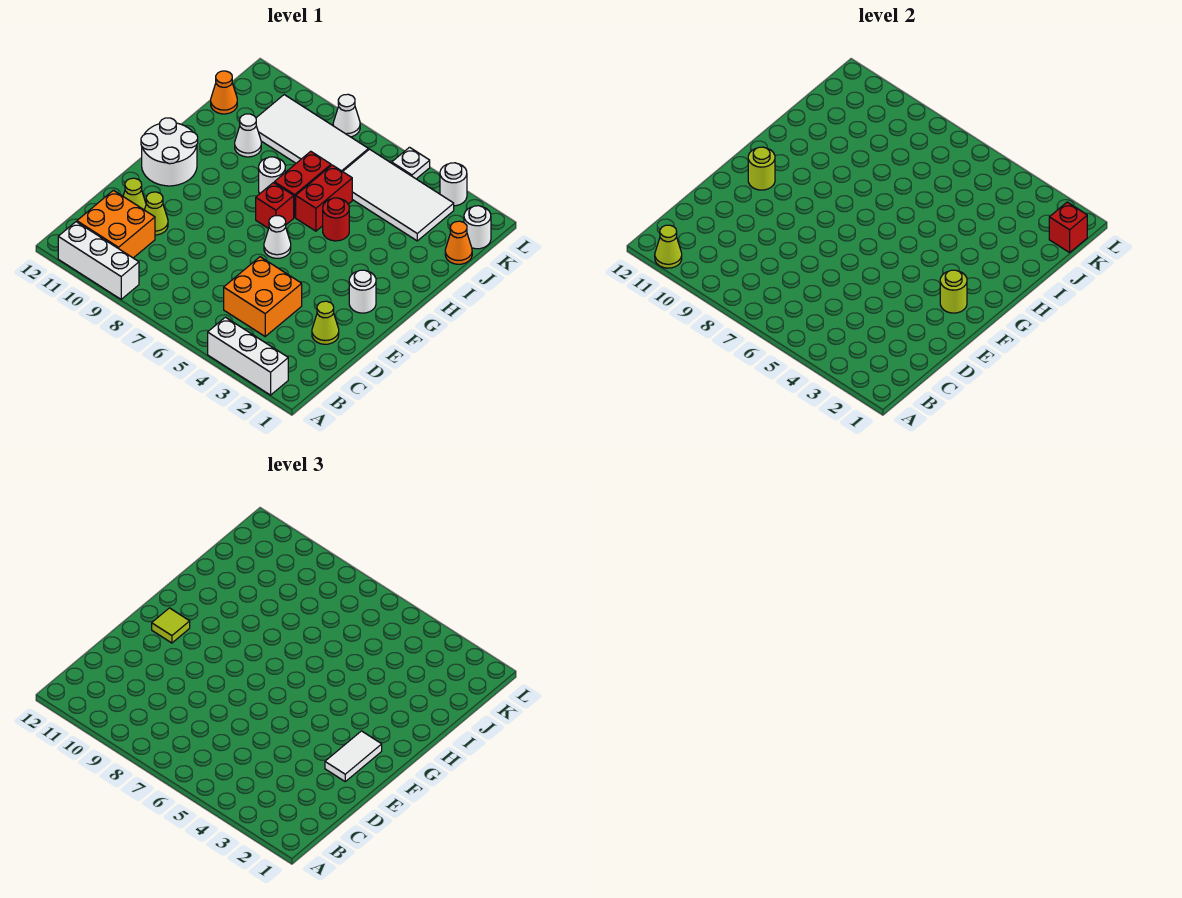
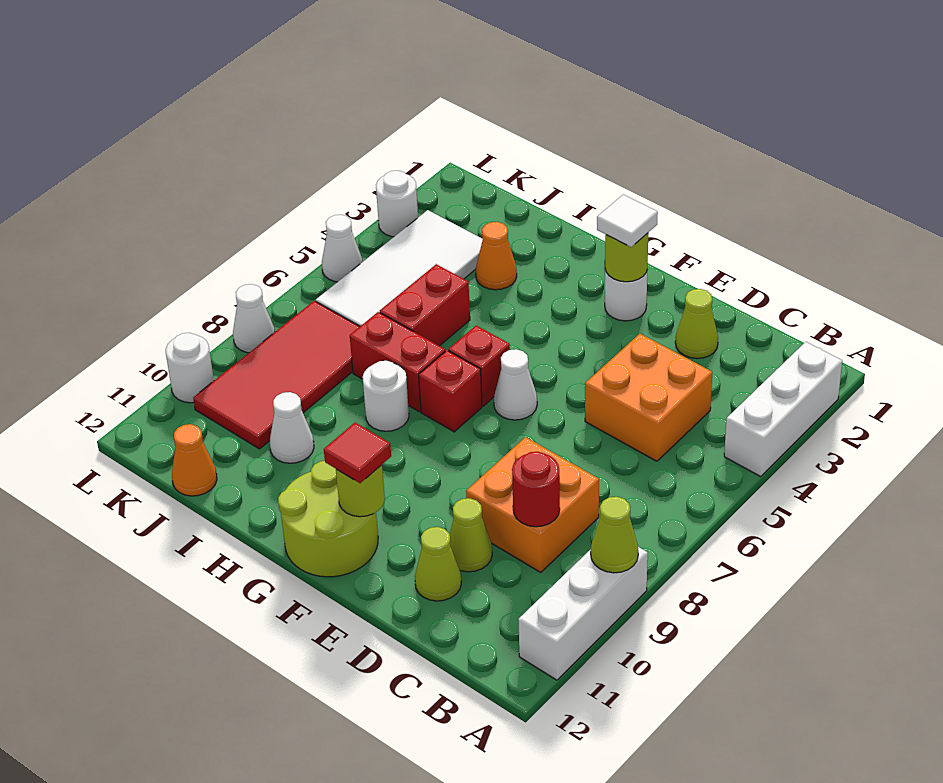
lime cone A11 level 2 -> lime cone A9 level 2
orange brick B10:C11 level 1 -> orange brick C8:D9 level 1
white tile E2:F2 level 3 -> white tile F2 level 3
white round brick F11:G12 level 1 -> lime round brick F11:G12 level 1
lime tile F11 level 3 -> red tile F11 level 3
red round brick H5 level 1 -> red round brick C9 level 2
red brick H6:I6 level 1 -> red brick I5:I6 level 1
orange cone J1 level 1 -> orange cone I3 level 1
white tile J7:K10 level 1 -> red tile J7:K10 level 1
white round brick K1 level 1 -> white round brick L10 level 1
red brick K1 level 2 -> red brick G6 level 1
white plate L5 level 1 -> white cone L5 level 1

